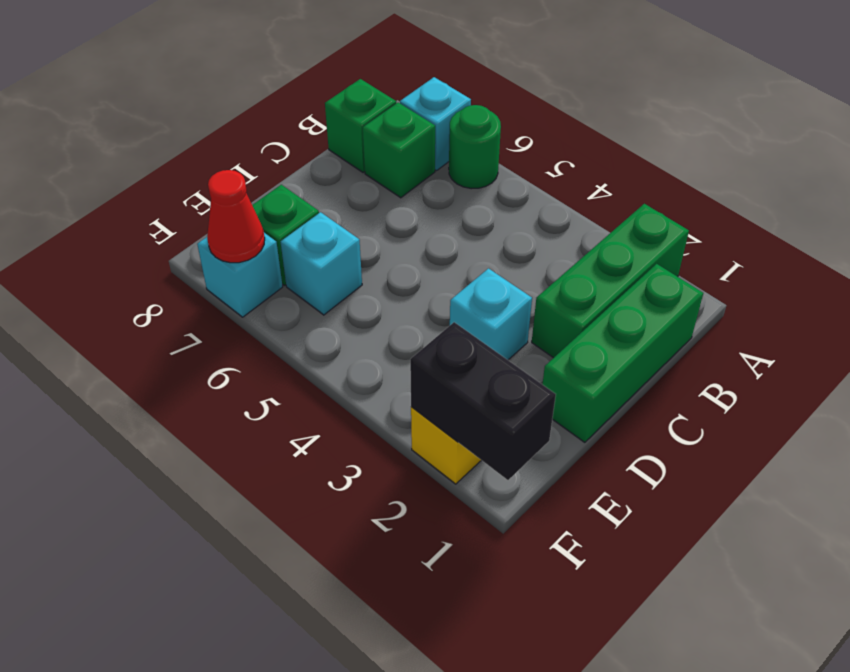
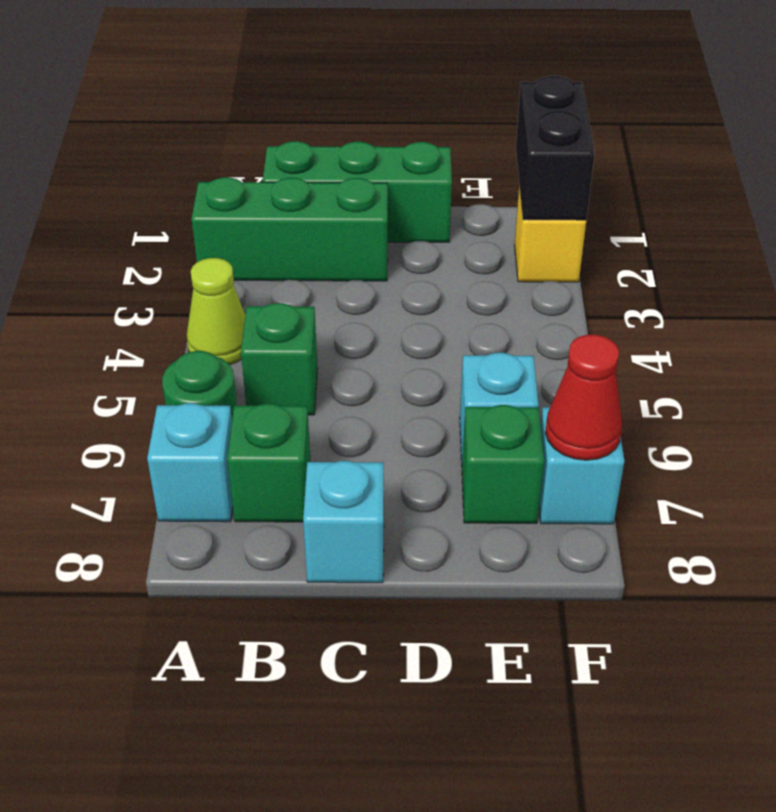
none -> lime cone A4 level 1
green brick B8 level 1 -> green brick B5 level 1
cyan brick D3 level 1 -> cyan brick C8 level 1

